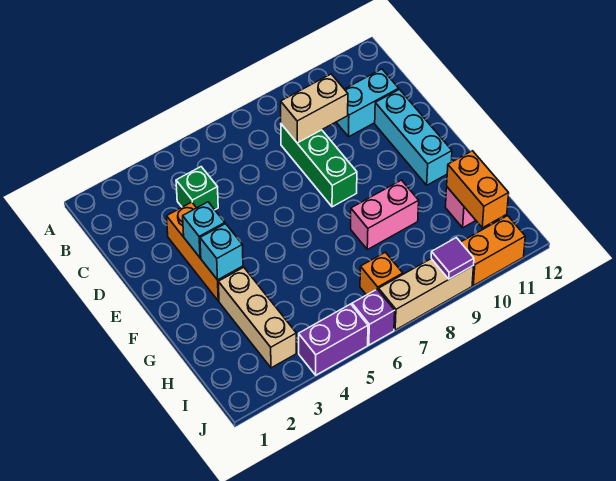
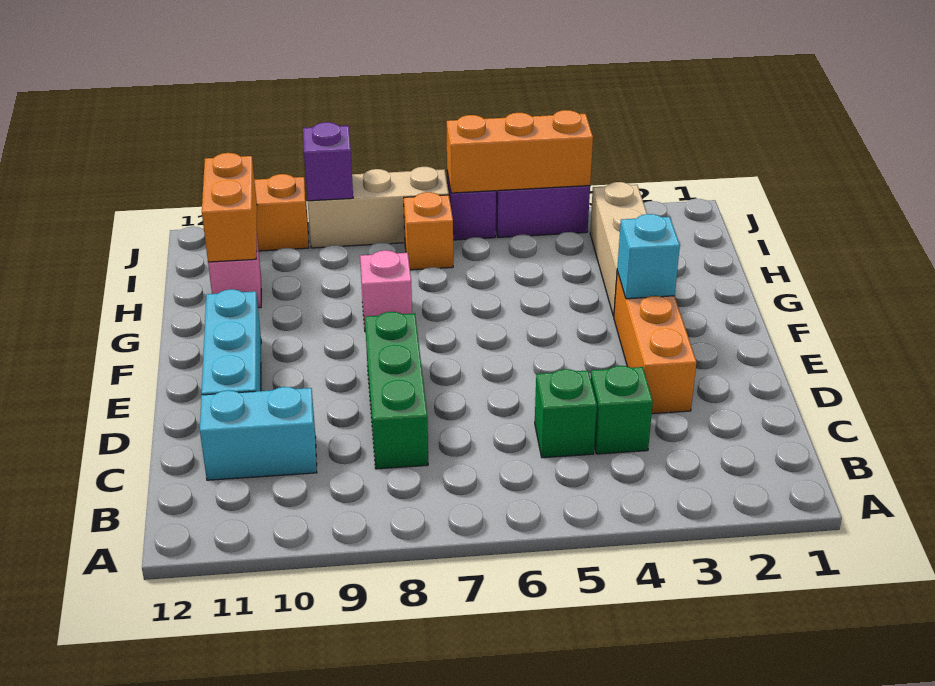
none -> green brick C5 level 1
tan brick C8:C9 level 2 -> none
cyan brick E3 level 2 -> none
pink brick G8:G9 level 1 -> pink brick G8 level 1
none -> orange brick J4:J6 level 2
purple tile J9 level 2 -> purple brick J9 level 2

